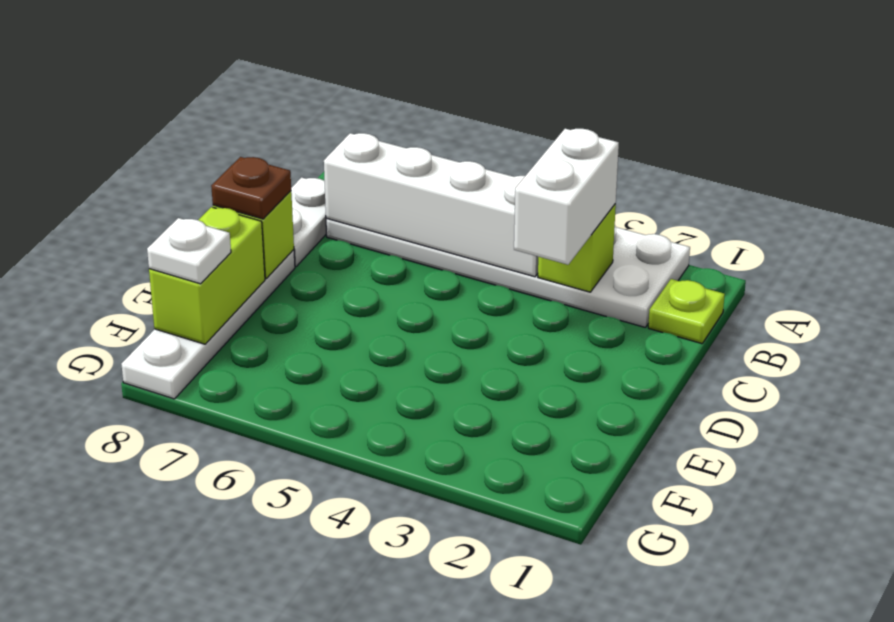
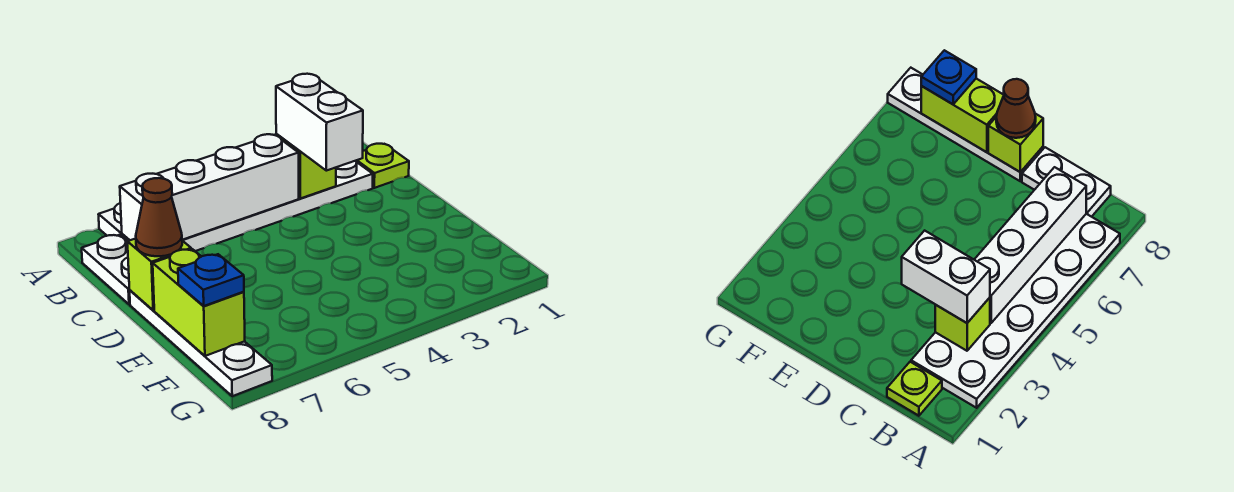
brown plate D8 level 3 -> brown cone D8 level 3
white plate F8 level 3 -> blue plate F8 level 3

